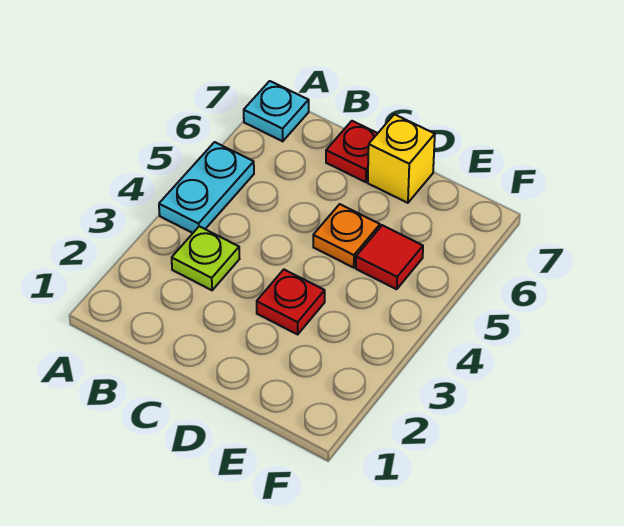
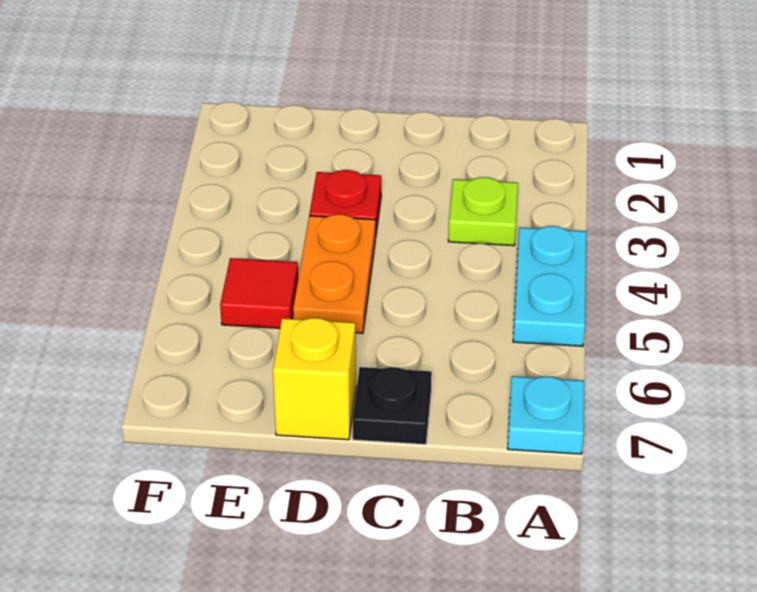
red plate C7 level 1 -> black plate C7 level 1
orange plate D5 level 1 -> orange plate D4:D5 level 1

